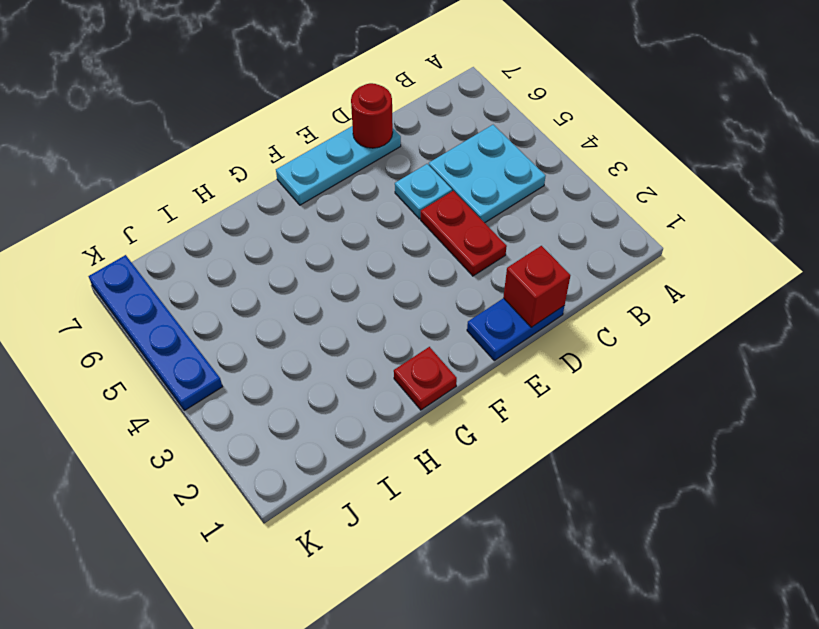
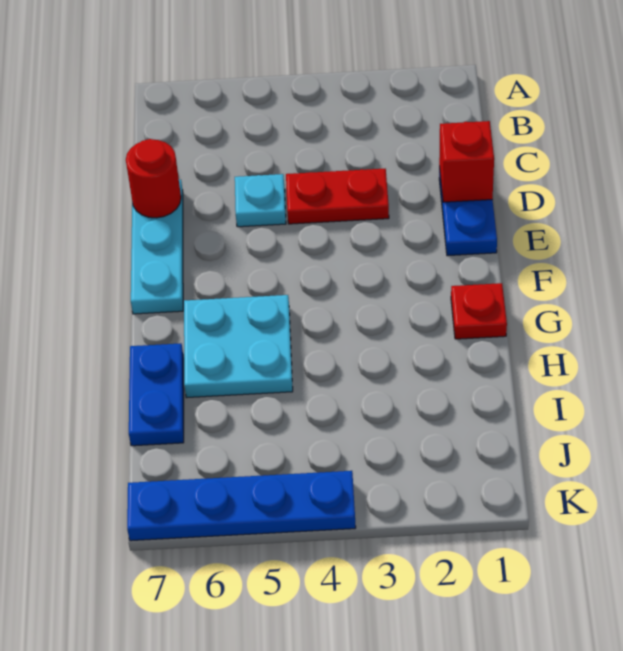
cyan plate B4:C5 level 1 -> cyan plate G5:H6 level 1
none -> blue plate H7:I7 level 1

